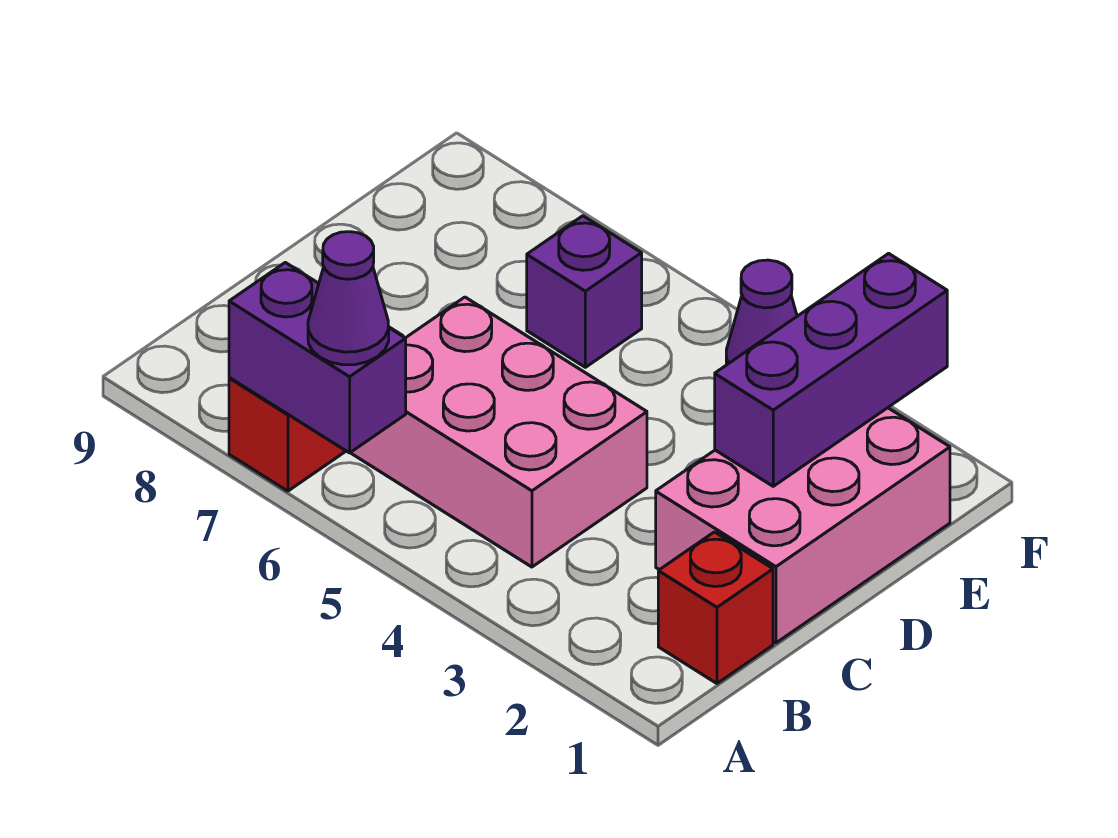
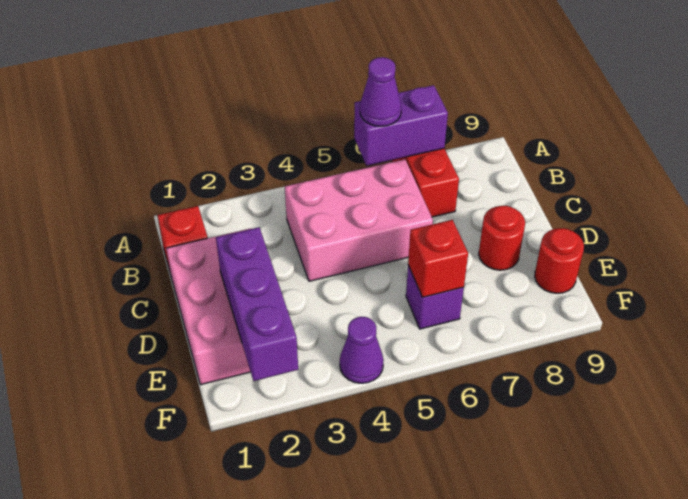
none -> red round brick D8 level 1
none -> red brick E6 level 2
none -> red round brick E9 level 1

